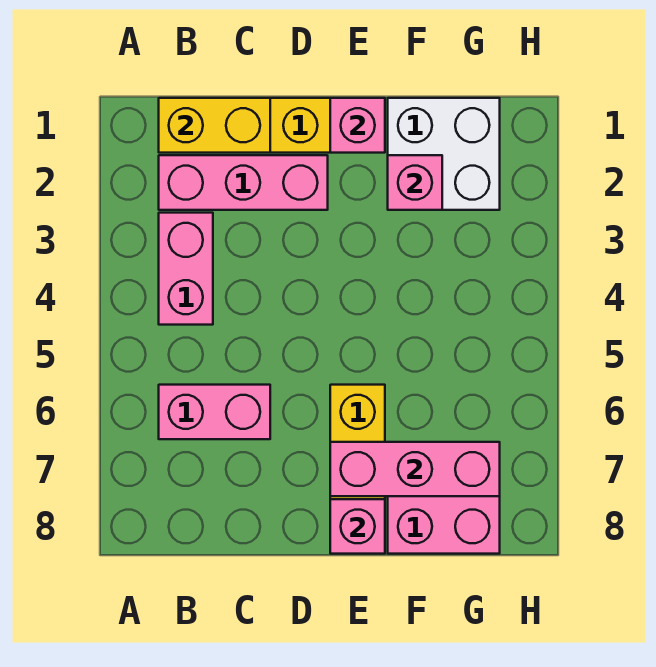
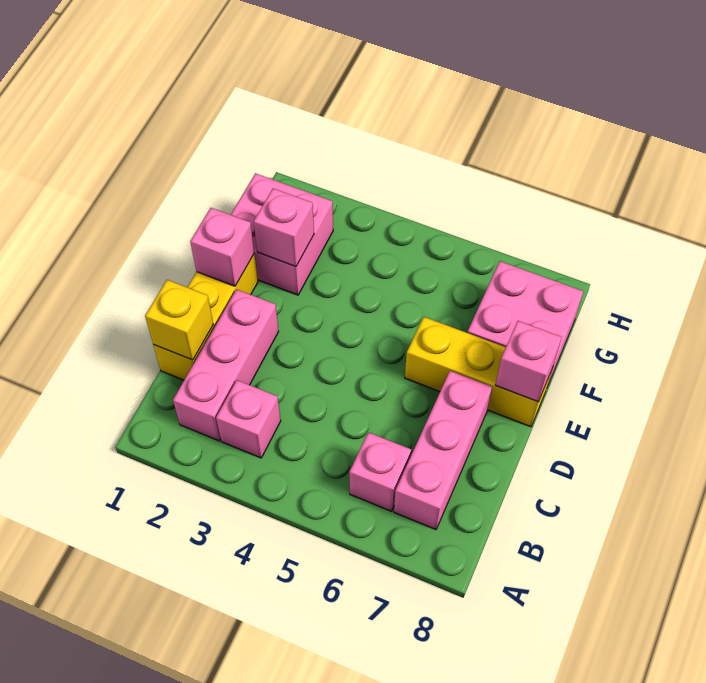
yellow brick B1:C1 level 2 -> yellow brick C1 level 2
pink brick B3:B4 level 1 -> pink brick B3 level 1
pink brick B6:C6 level 1 -> pink brick B6 level 1
pink brick E7:G7 level 2 -> pink brick B7:D7 level 1
white brick F1:G2 level 1 -> pink brick F1:G2 level 1

